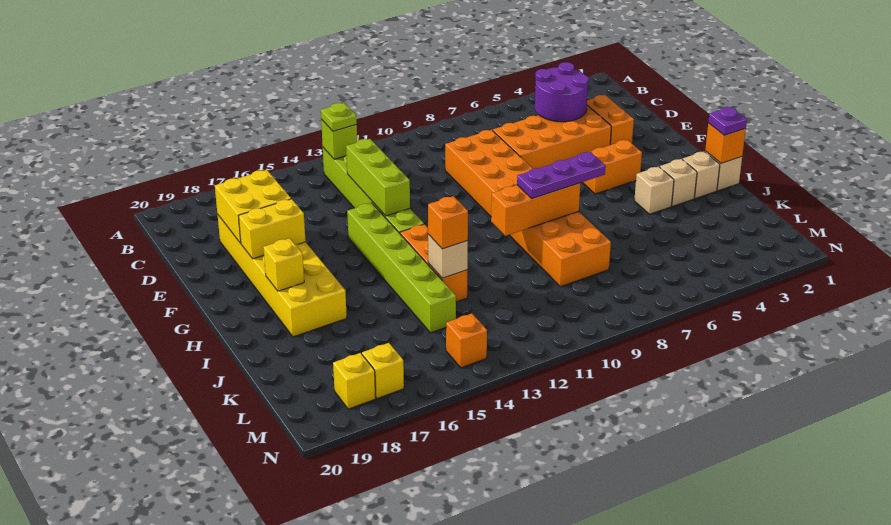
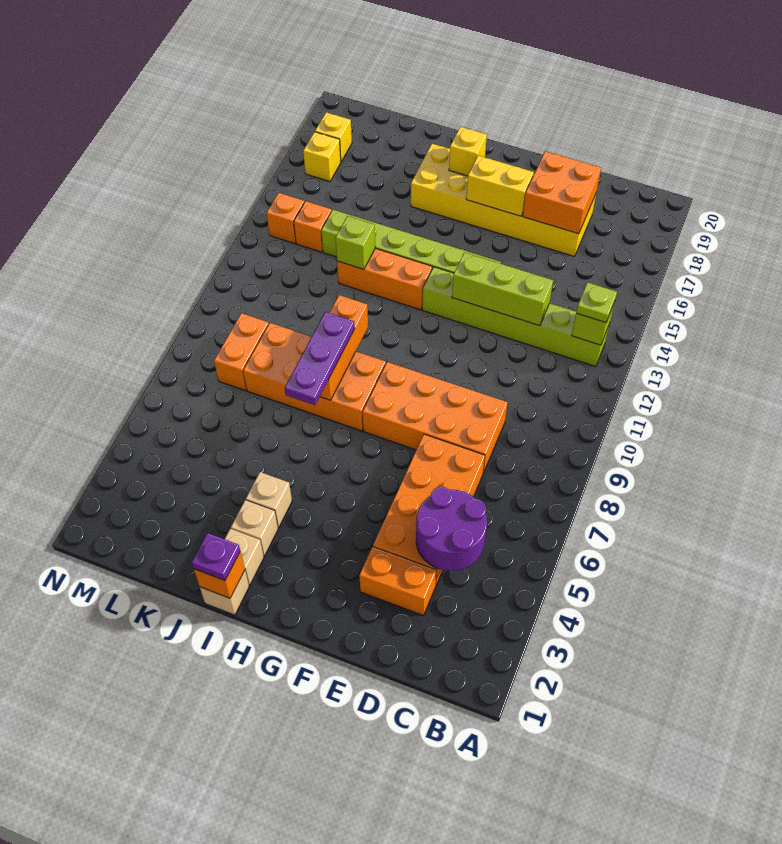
yellow brick D17:E18 level 2 -> orange brick D17:E18 level 2
yellow brick F17:F18 level 2 -> yellow brick F17:G17 level 2
orange brick G4:G5 level 1 -> orange brick L8:L9 level 1
tan brick J13 level 2 -> lime brick J13 level 2
orange brick J13 level 3 -> orange brick L14 level 1

